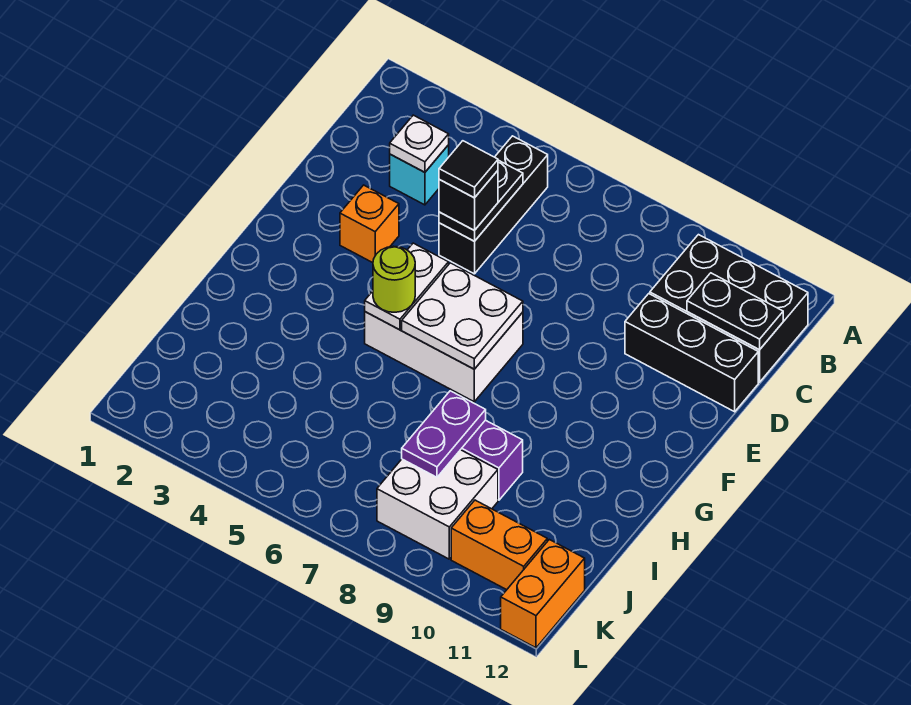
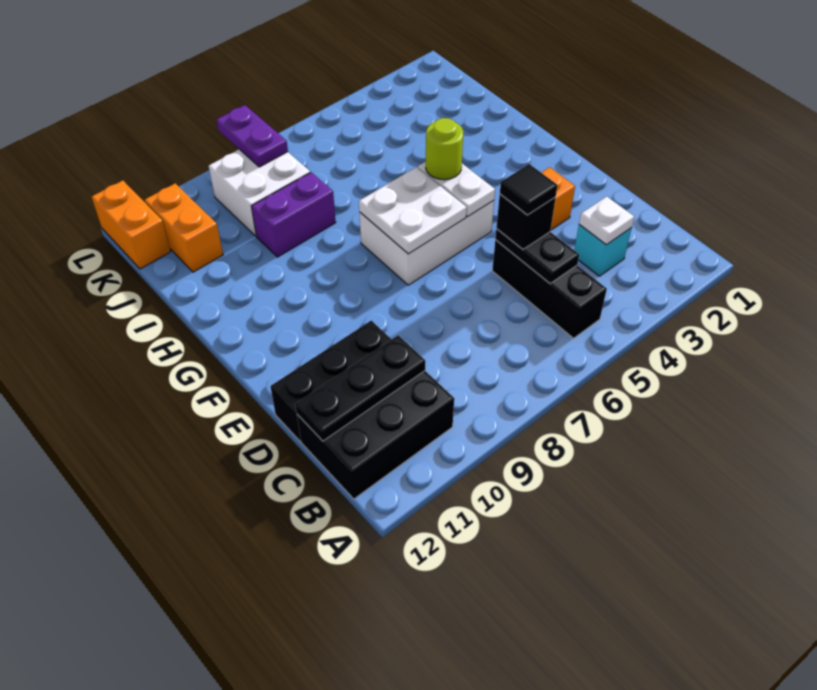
black plate C11:C12 level 2 -> black plate C10:C12 level 2
purple plate I8:J8 level 2 -> purple plate K8:L8 level 2
orange brick K10:K11 level 1 -> orange brick J11:K11 level 1

